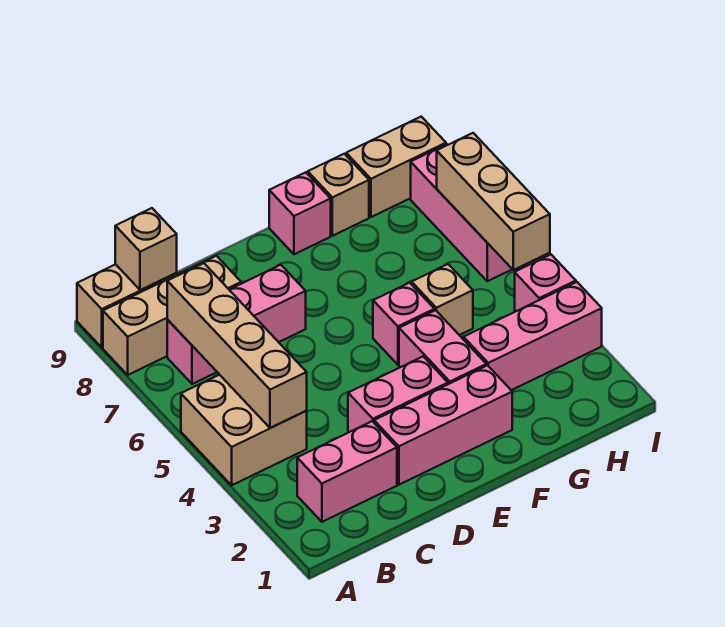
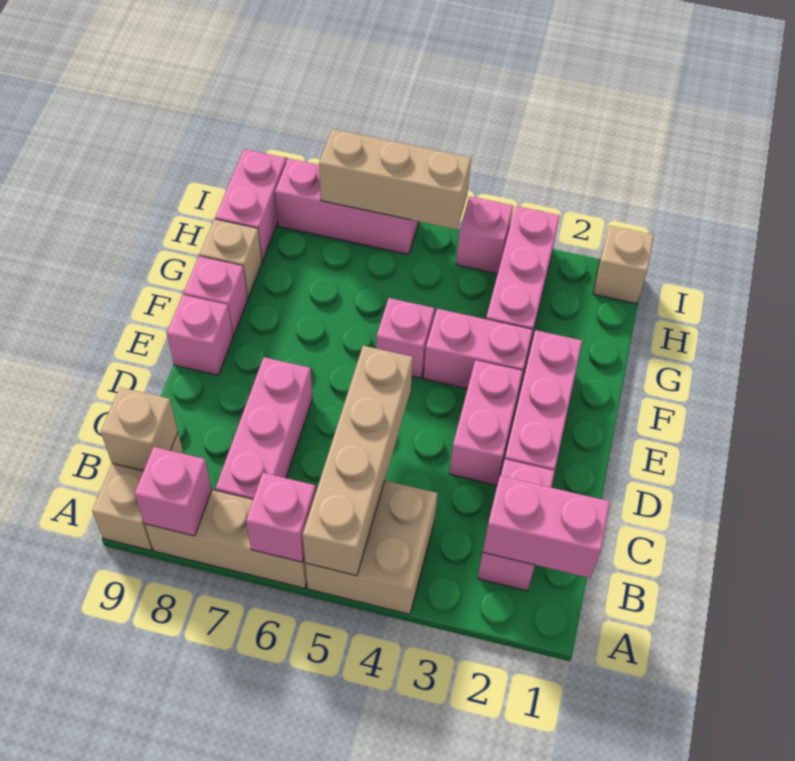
none -> pink brick A6 level 2
tan brick A8:C8 level 1 -> tan brick A6:A8 level 1
none -> pink brick A8 level 2
none -> pink brick B1:B2 level 2
tan brick B4:B7 level 2 -> tan brick A5:D5 level 2
none -> pink brick E9 level 1
tan brick G5 level 1 -> tan brick I1 level 1
tan brick H9:I9 level 1 -> pink brick H9:I9 level 1

